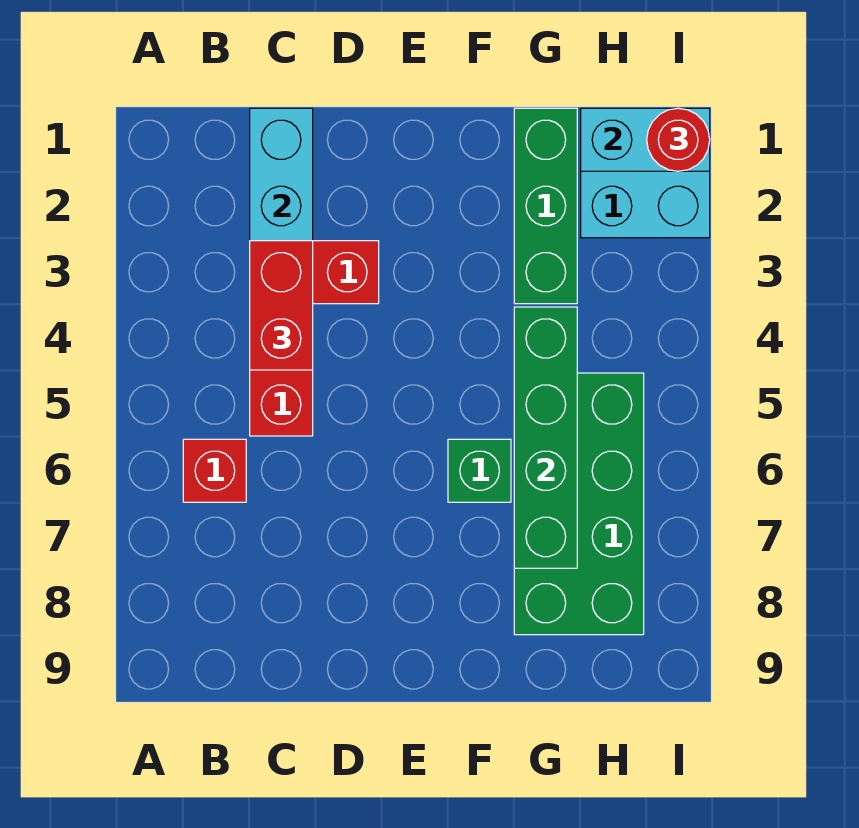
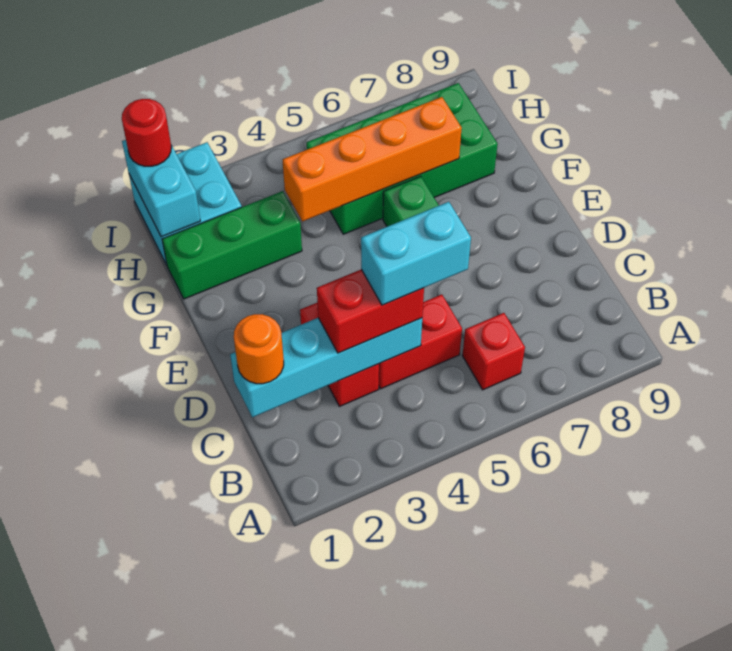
none -> orange round brick C1 level 3
none -> cyan brick C4:C5 level 4
green brick G4:G7 level 2 -> orange brick G4:G7 level 2

